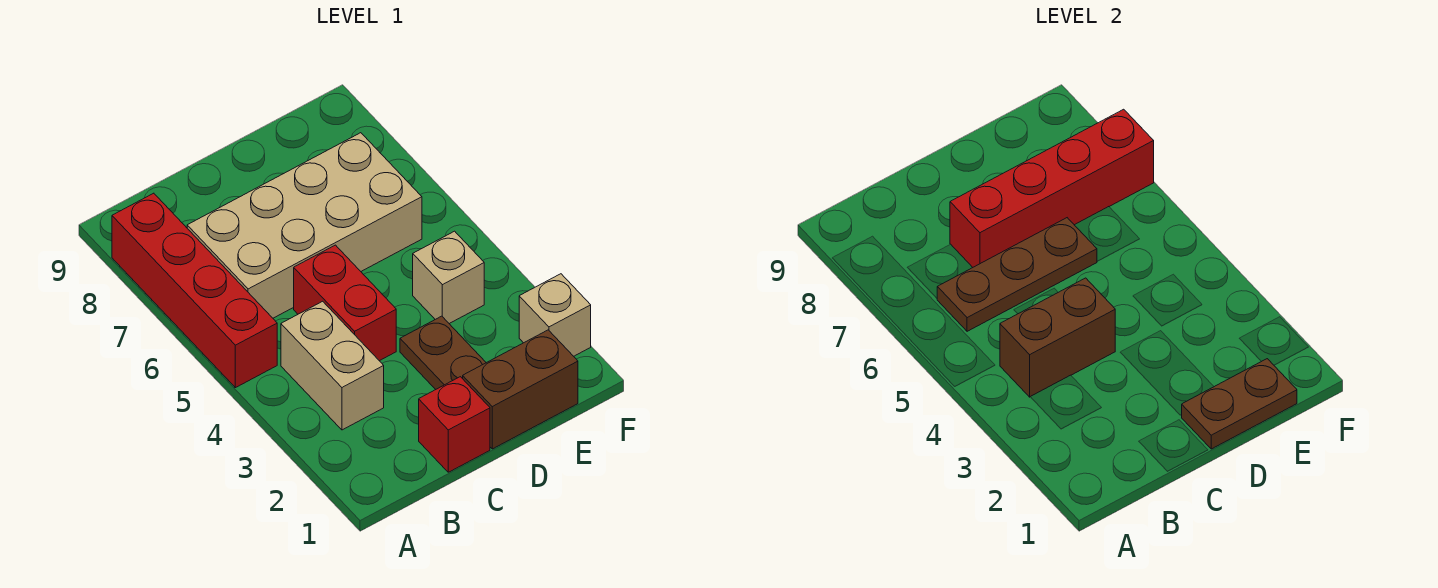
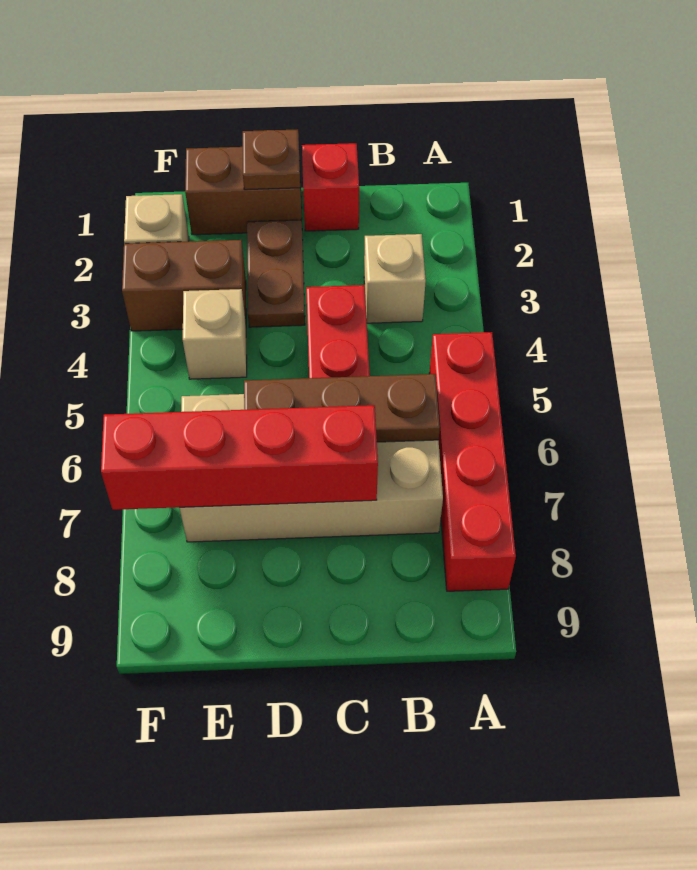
tan brick B3:B4 level 1 -> tan brick B3 level 1
brown brick B4:C4 level 2 -> brown brick E3:F3 level 1
brown plate D1:E1 level 2 -> brown plate D1 level 2

